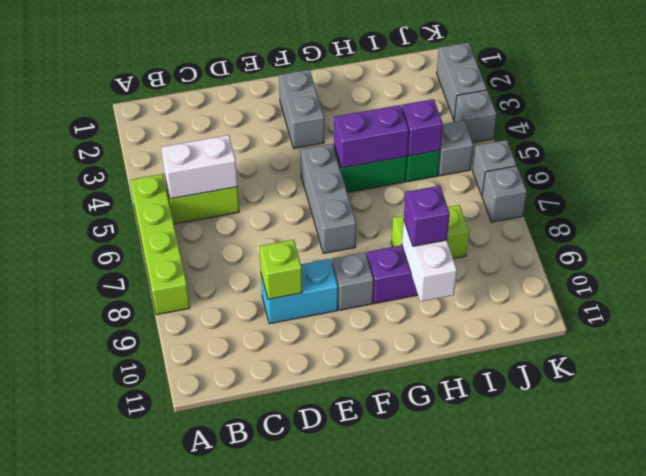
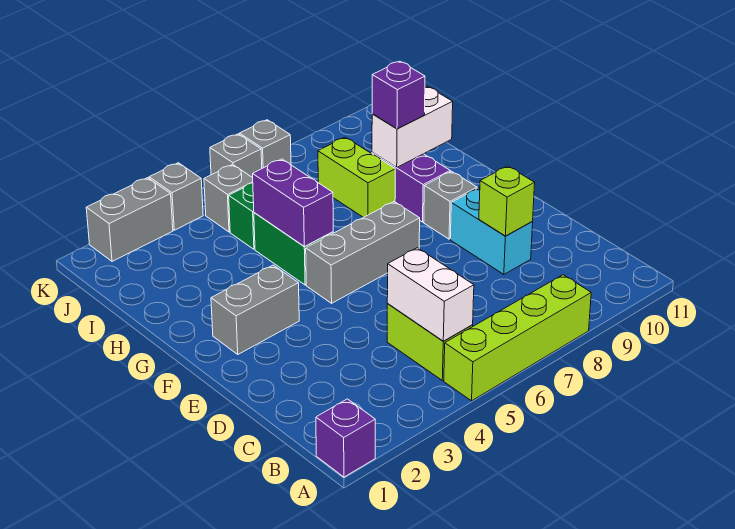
purple brick I5 level 2 -> purple brick A1 level 1

